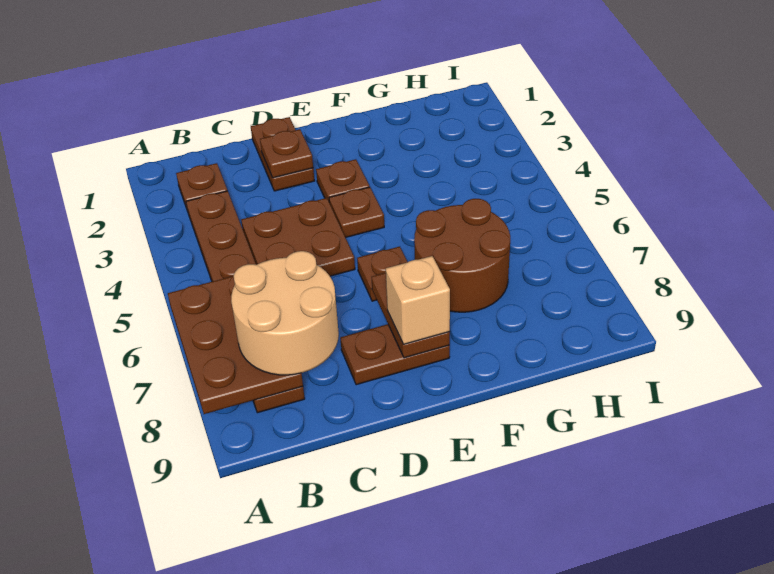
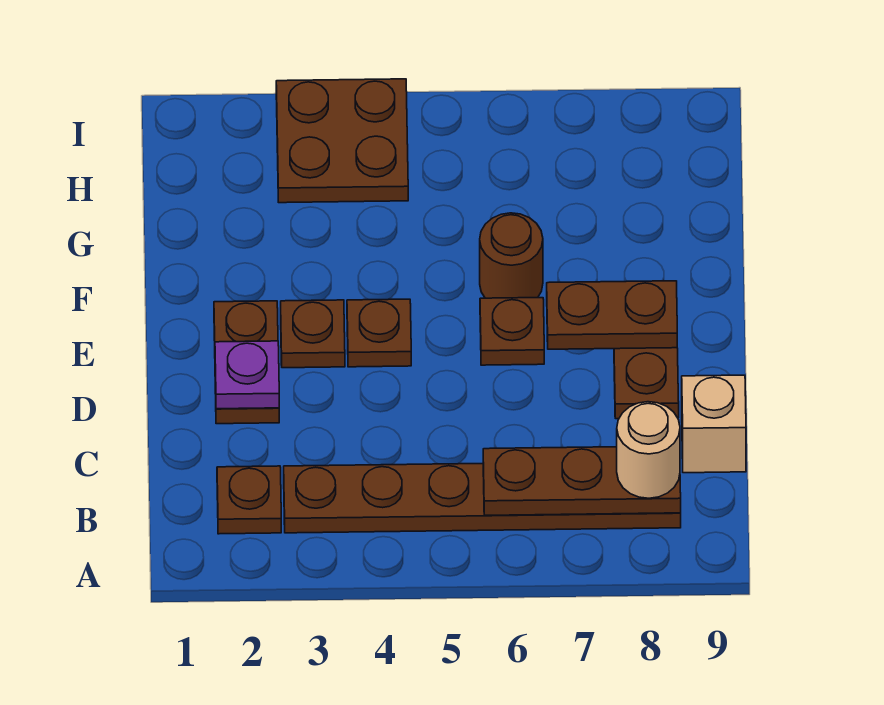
brown plate A6:B8 level 2 -> brown plate B6:B8 level 2
tan round brick B7:C8 level 3 -> tan round brick B8 level 3
brown plate C4:D5 level 1 -> brown plate H3:I4 level 1
brown plate D1:D2 level 1 -> brown plate D2:E2 level 1
brown plate D2 level 2 -> purple plate D2 level 2
tan brick E8 level 3 -> tan brick C9 level 1
brown round brick F6:G7 level 1 -> brown round brick F6 level 1

